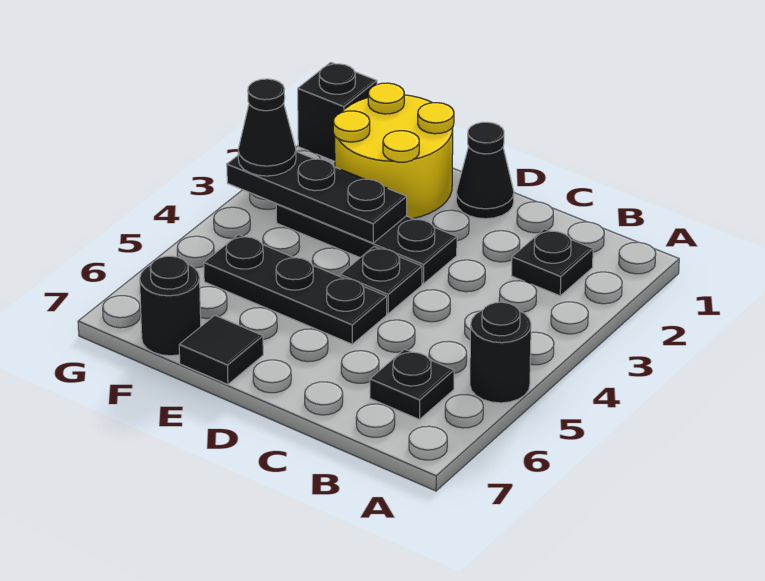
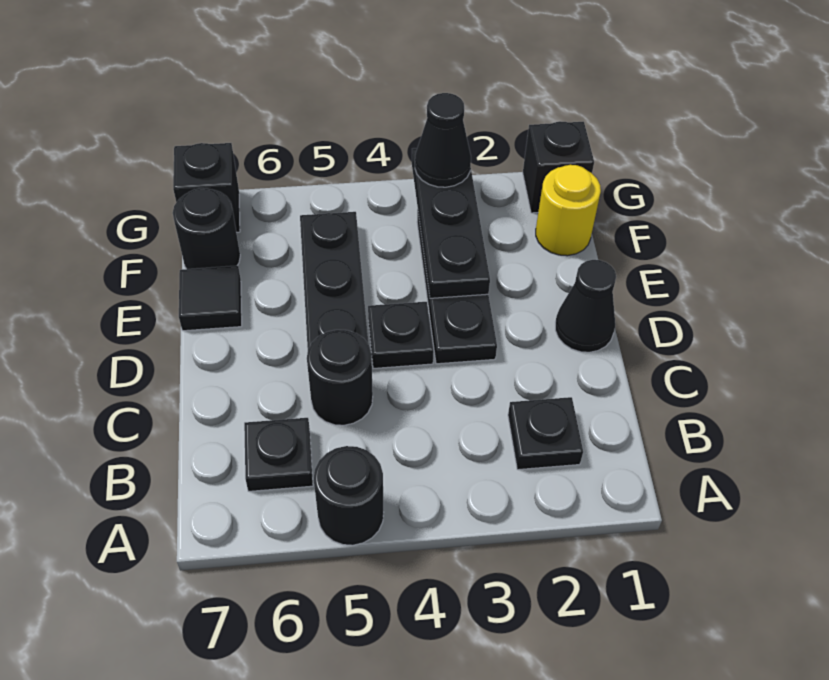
none -> black round brick C5 level 1
yellow round brick E1:F2 level 1 -> yellow round brick F1 level 1
none -> black brick G7 level 1

